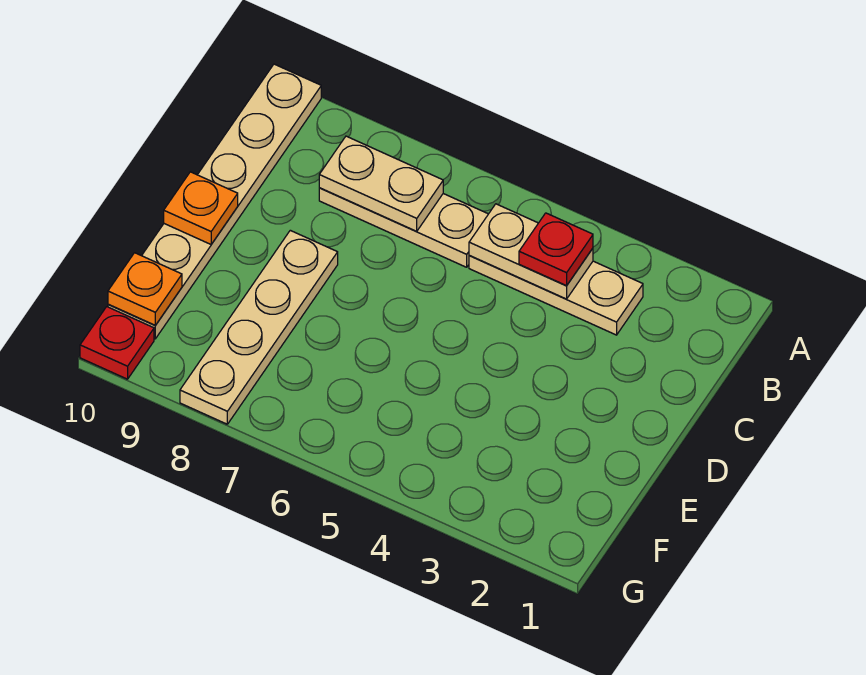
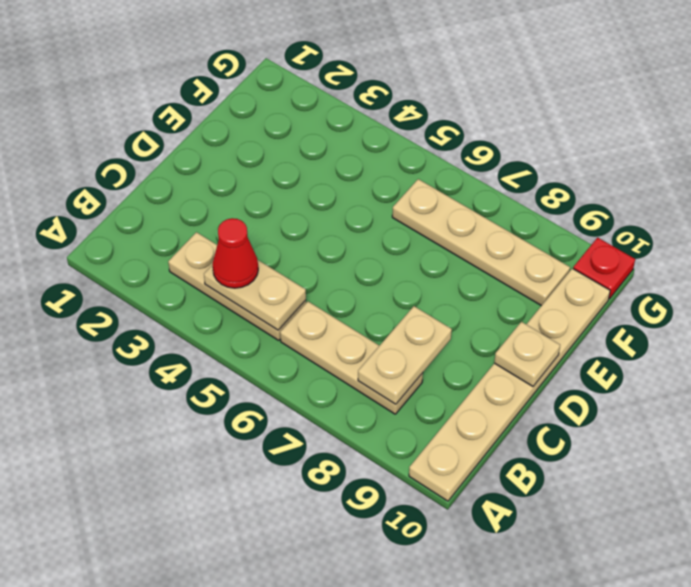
red plate B4 level 3 -> red cone B4 level 3
tan plate B7:B8 level 2 -> tan plate B8:C8 level 2
tan plate D8:G8 level 1 -> tan plate F6:F9 level 1
orange plate D10 level 2 -> tan plate D10 level 2
orange plate F10 level 2 -> none

